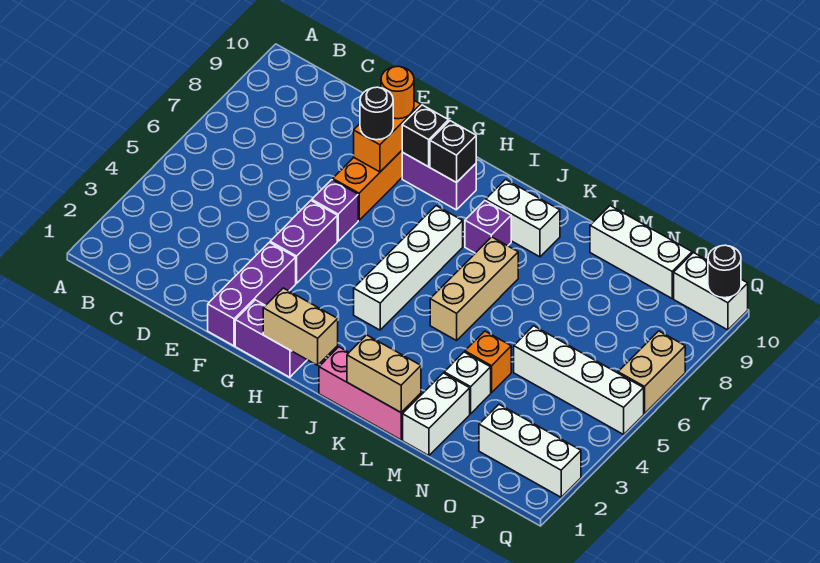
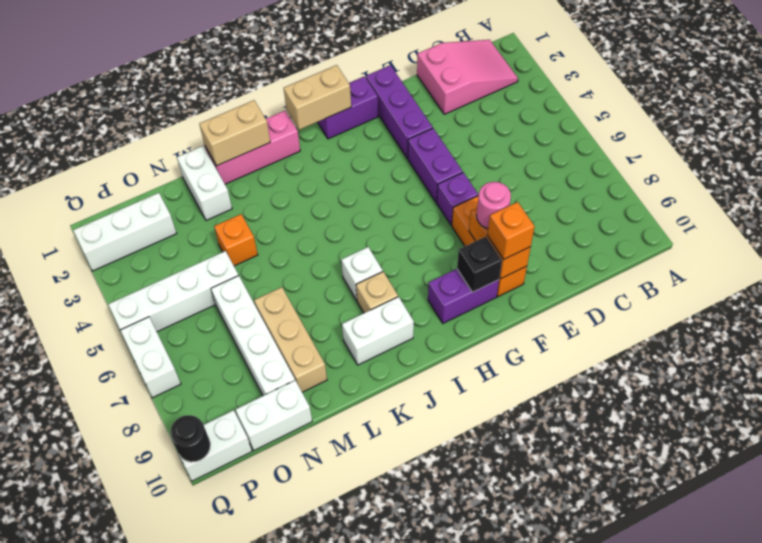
none -> pink slope B1:D2 level 1 top D
black round brick F8 level 3 -> pink round brick F8 level 3
orange round brick F9 level 3 -> orange brick F9 level 3
black brick H9 level 2 -> none
white brick I4:I7 level 1 -> white brick N6:N9 level 1
purple brick J8 level 1 -> tan brick J8 level 1
tan brick K5:K7 level 1 -> tan brick M7:M9 level 1
white brick M3 level 1 -> white brick J7 level 1
white brick M10:O10 level 1 -> white brick N10:O10 level 1
tan brick Q6:Q7 level 1 -> white brick Q6:Q7 level 1

